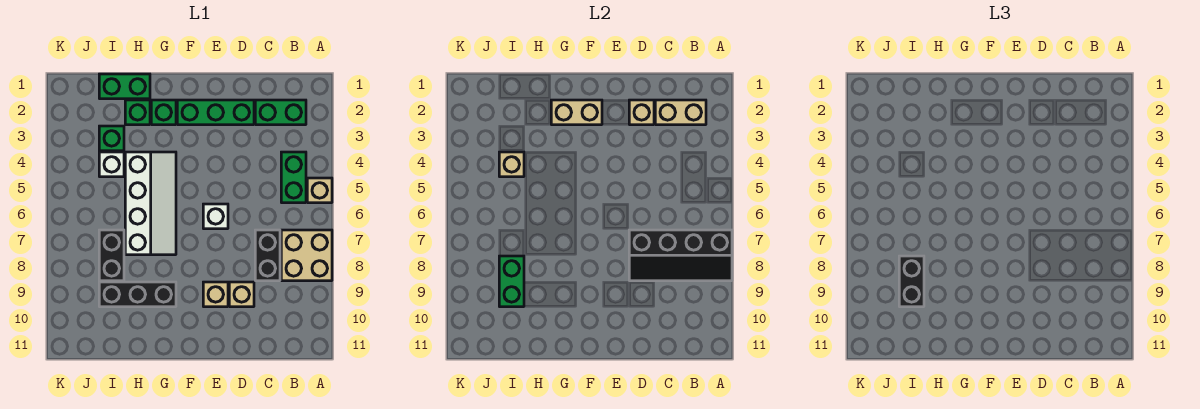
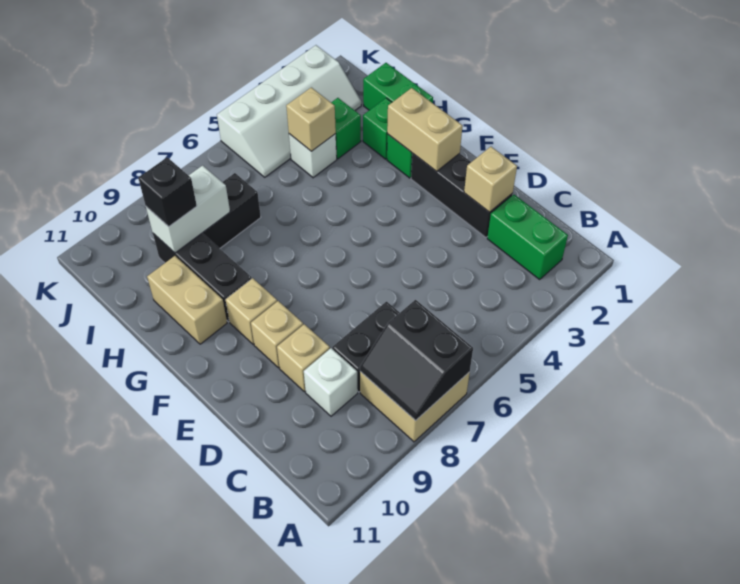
tan brick A5 level 1 -> tan brick F9 level 1
black slope A7:D8 level 2 top 7 -> black slope A7:B8 level 2 top 7
tan brick B2:C2 level 2 -> tan brick G10:H10 level 1
green brick B4:B5 level 1 -> none
green brick D2:F2 level 1 -> black brick D2:F2 level 1
white brick E6 level 1 -> white brick C9 level 1
white slope G4:H7 level 1 top H -> white slope J2:K5 level 1 top K
green brick I8:I9 level 2 -> white brick I8:I9 level 2
black brick I8:I9 level 3 -> black brick I9 level 3

